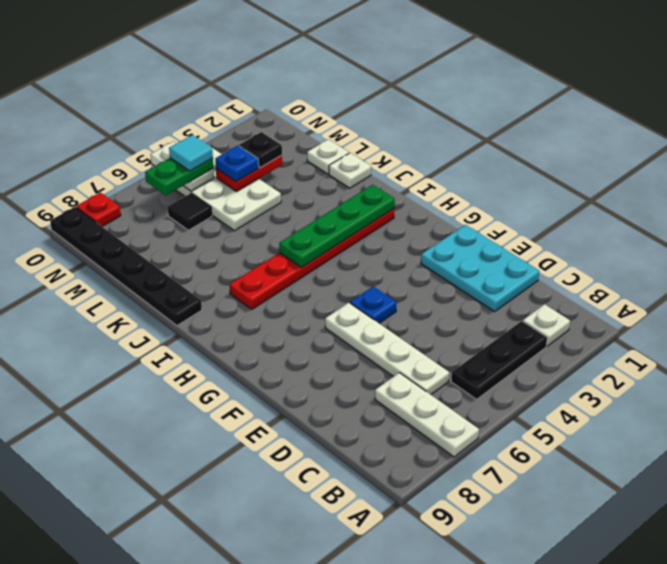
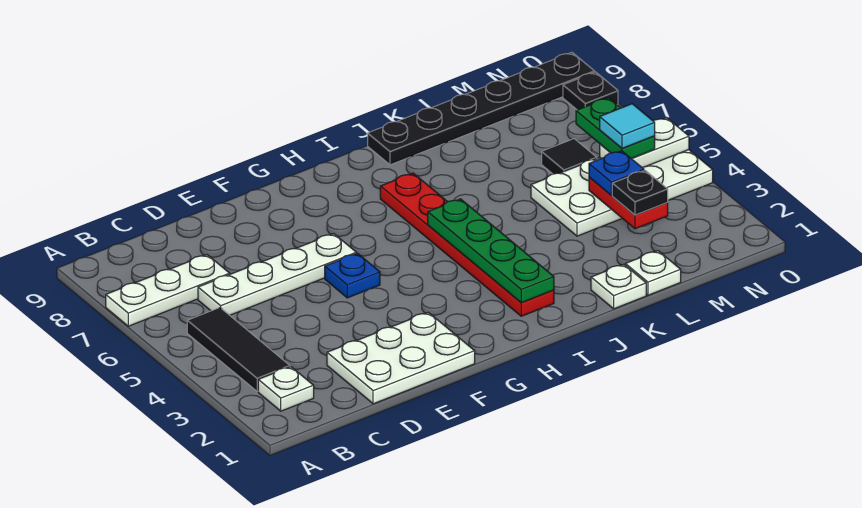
black plate B3:B5 level 1 -> black tile B3:B5 level 1
cyan plate D1:F2 level 1 -> white plate D1:F2 level 1
red plate O8 level 1 -> black plate O8 level 1

